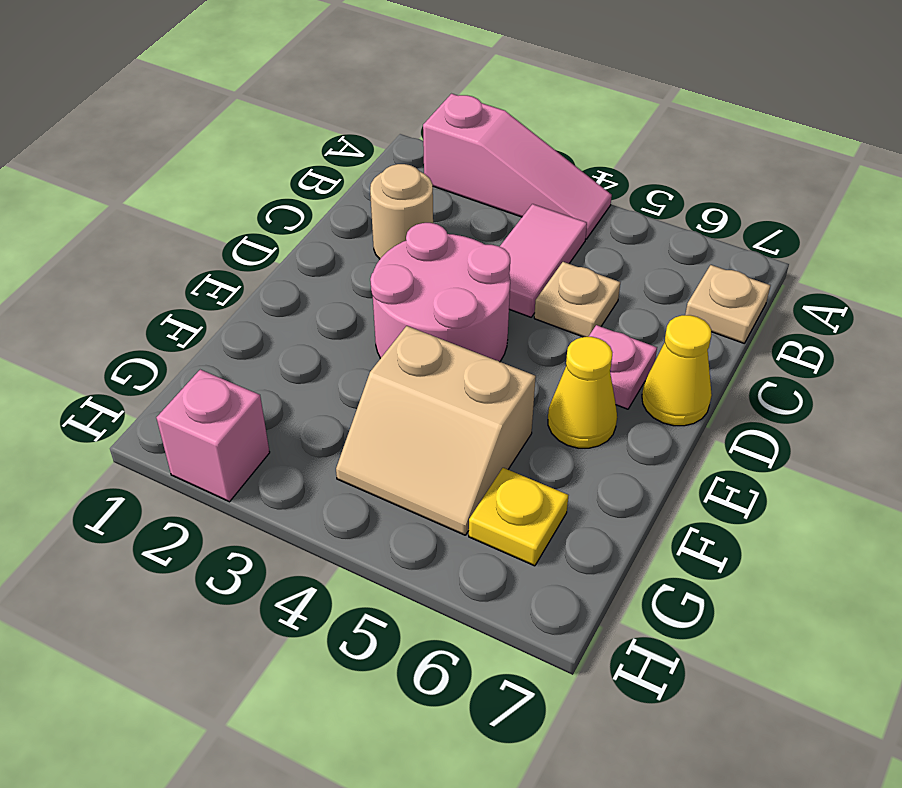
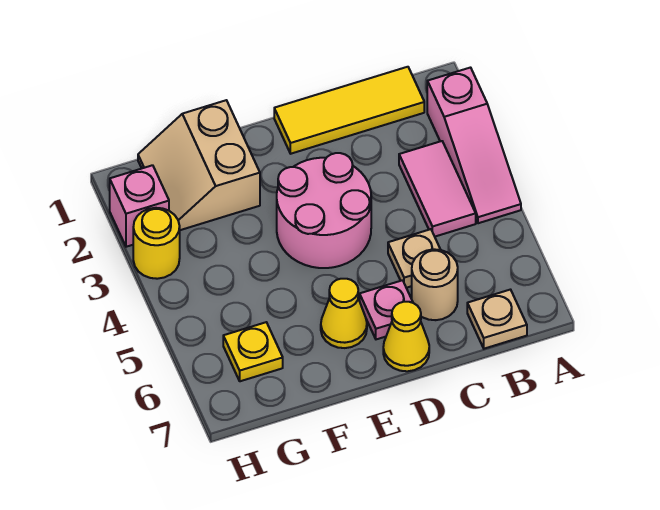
none -> yellow tile B1:D1 level 1
pink tile B4:C4 level 1 -> pink tile B3:B4 level 1
tan round brick C2 level 1 -> tan round brick C6 level 1
tan slope F4:G5 level 1 top F -> tan slope F1:G2 level 1 top F
none -> yellow round brick H3 level 1

